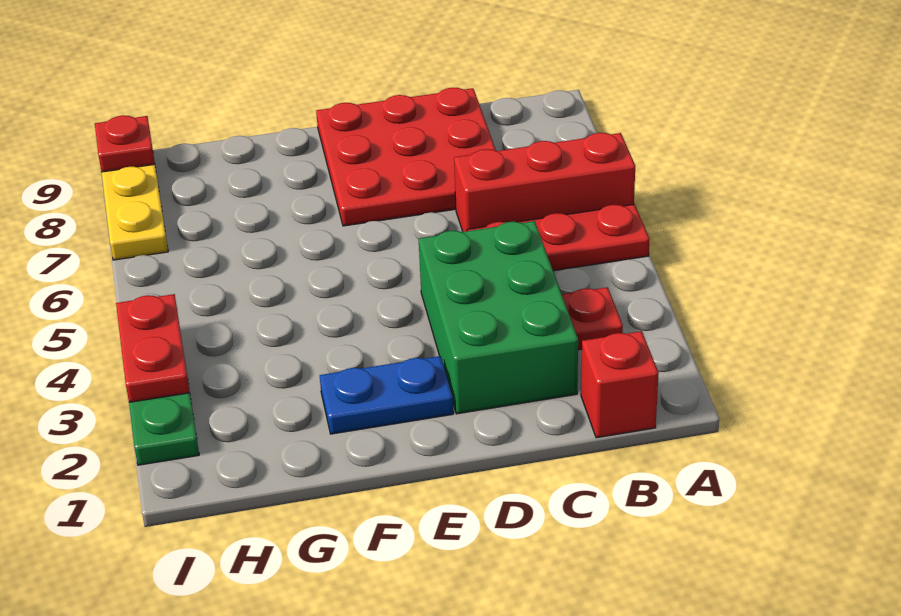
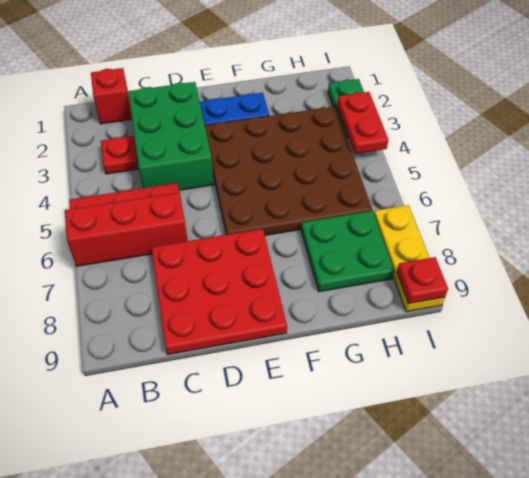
none -> brown plate E3:H6 level 1
none -> green plate G7:H8 level 1

